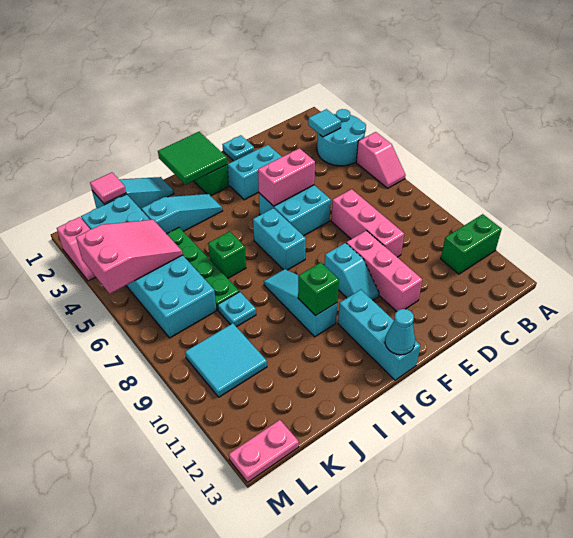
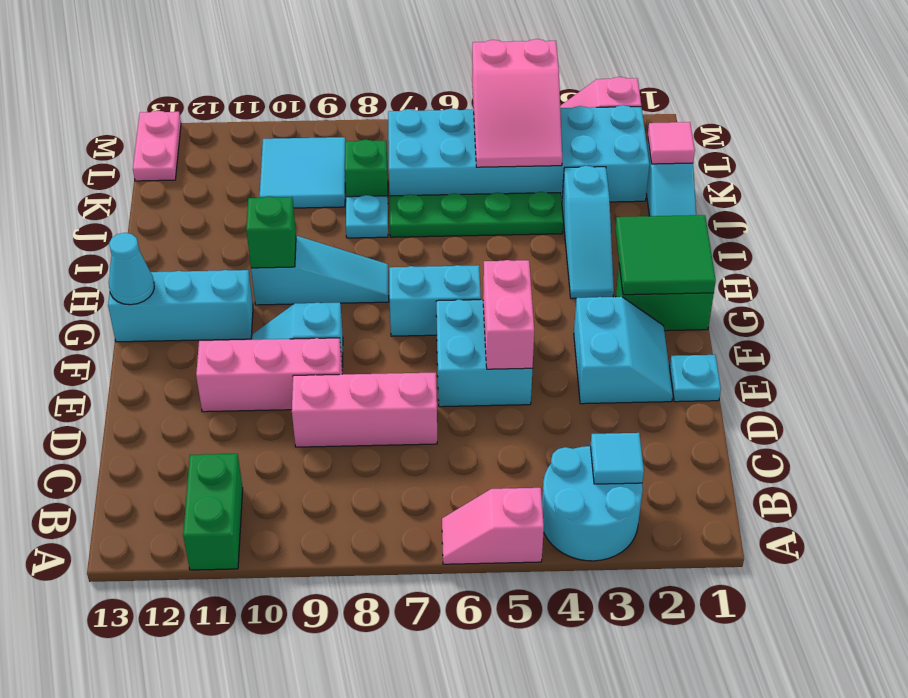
green brick I6 level 1 -> green brick K8 level 1

